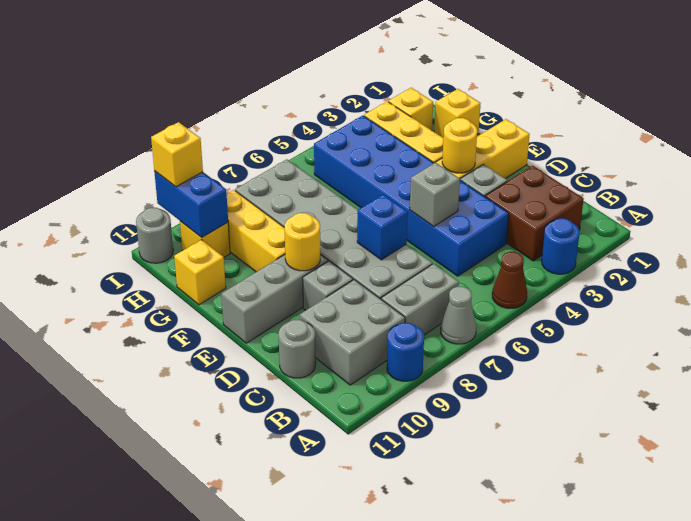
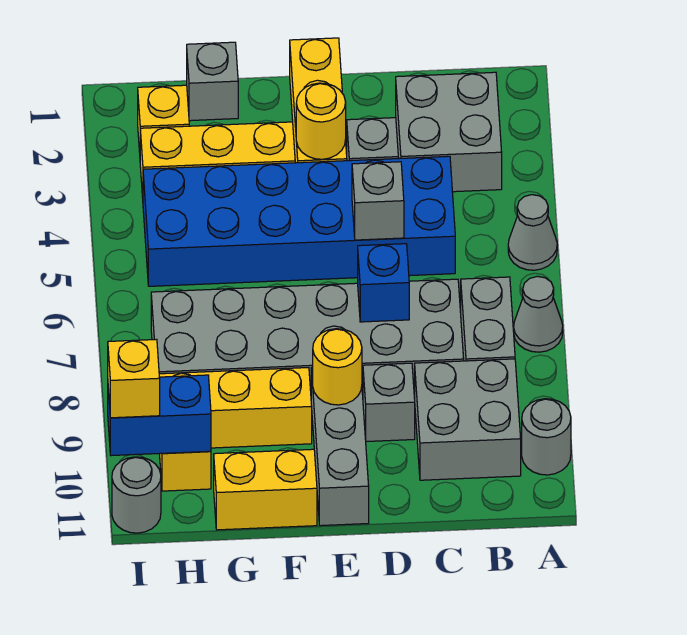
blue round brick A3 level 1 -> none
brown cone A5 level 1 -> grey cone A5 level 1
blue round brick A9 level 1 -> none
brown brick B2:C3 level 1 -> grey brick B2:C3 level 1
grey round brick C11 level 1 -> grey round brick A10 level 1
yellow brick G1 level 1 -> grey brick G1 level 1
yellow brick G11 level 1 -> yellow brick F11:G11 level 1

